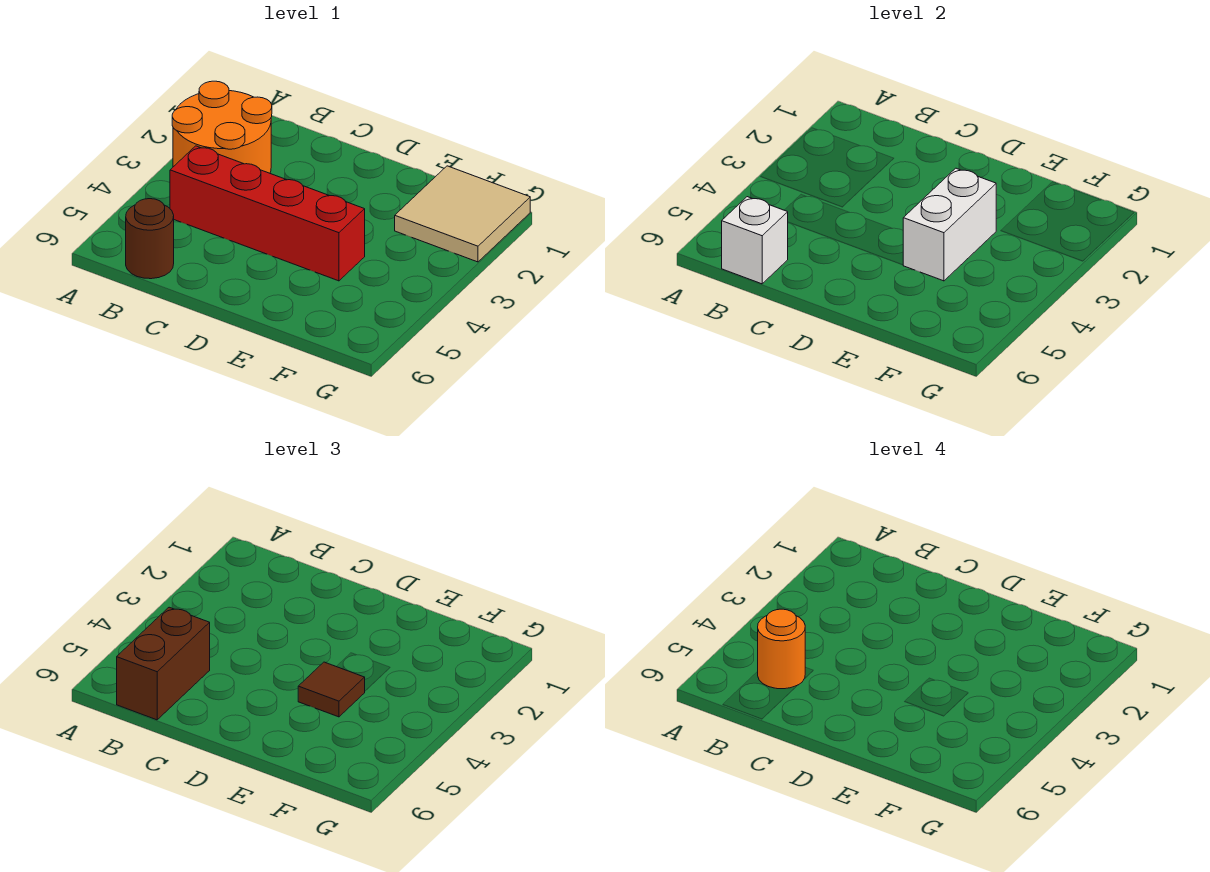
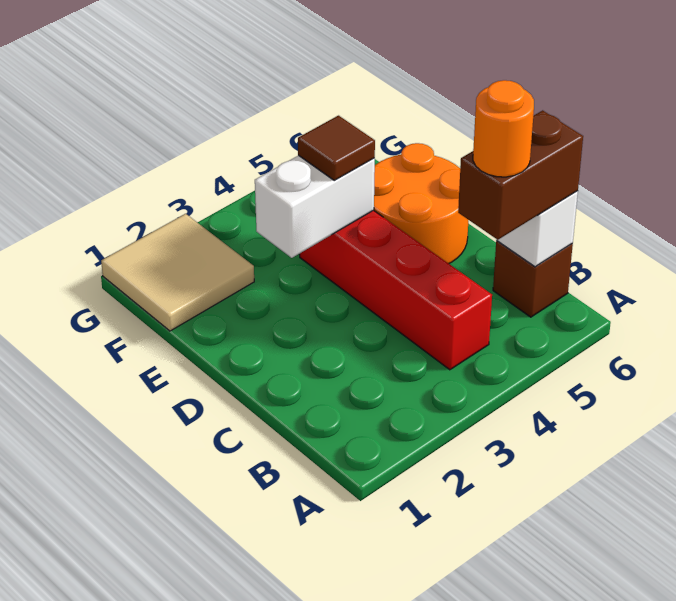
orange round brick A2:B3 level 1 -> orange round brick D5:E6 level 1
brown round brick B6 level 1 -> brown brick B6 level 1

